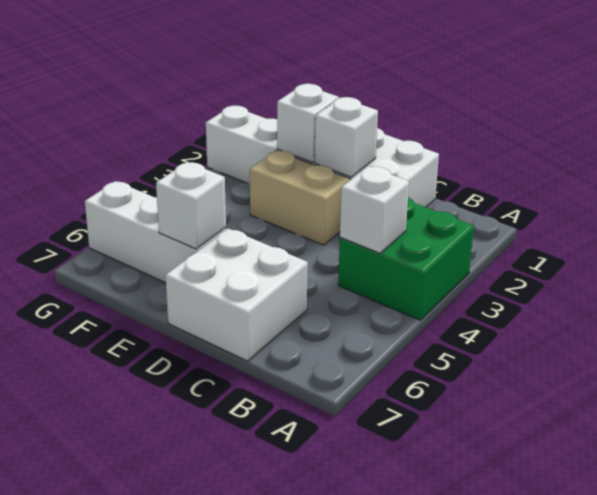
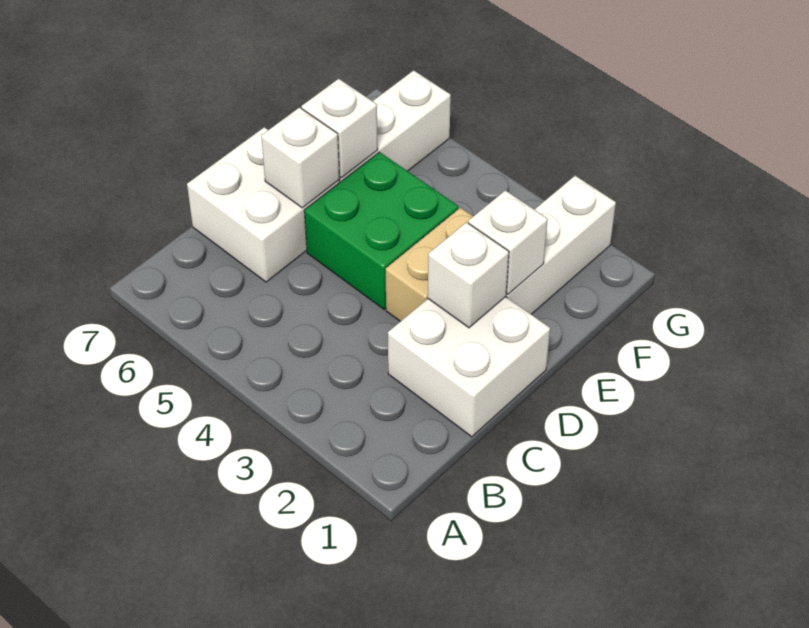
green brick A3:B4 level 1 -> green brick D4:E5 level 1
white brick B4 level 2 -> white brick D6 level 2

